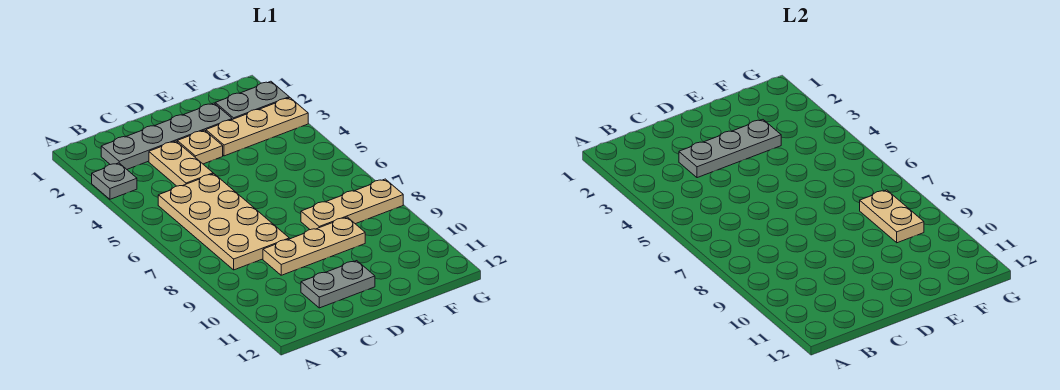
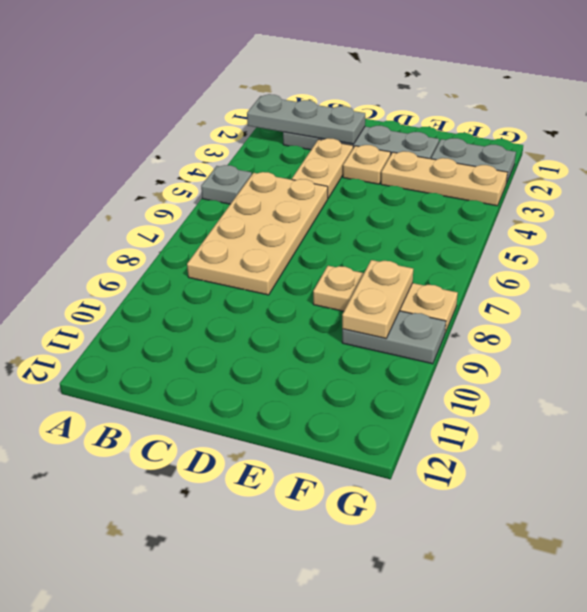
grey plate A3 level 1 -> grey plate A5 level 1
grey plate C3:E3 level 2 -> grey plate A2:C2 level 2
tan plate C9:E9 level 1 -> none
grey plate C11:D11 level 1 -> grey plate F9:G9 level 1

